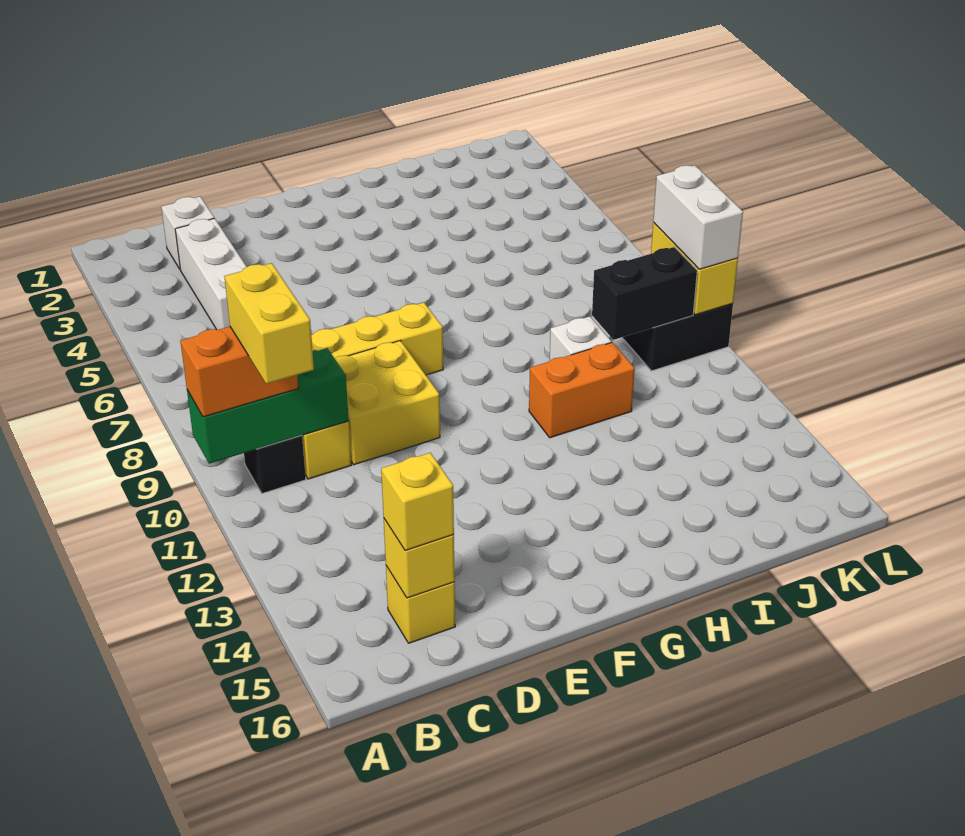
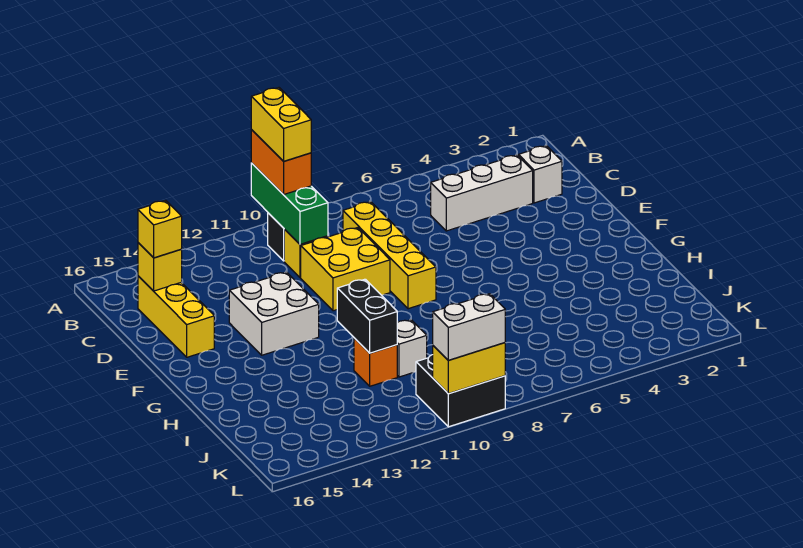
yellow brick B10:B11 level 4 -> yellow brick A10:B10 level 4
yellow brick C15 level 1 -> yellow brick C15:E15 level 1
none -> white brick E12:F13 level 1
orange brick H11:I11 level 1 -> orange brick I11 level 1
black brick J10:K10 level 2 -> black brick H11:I11 level 2

